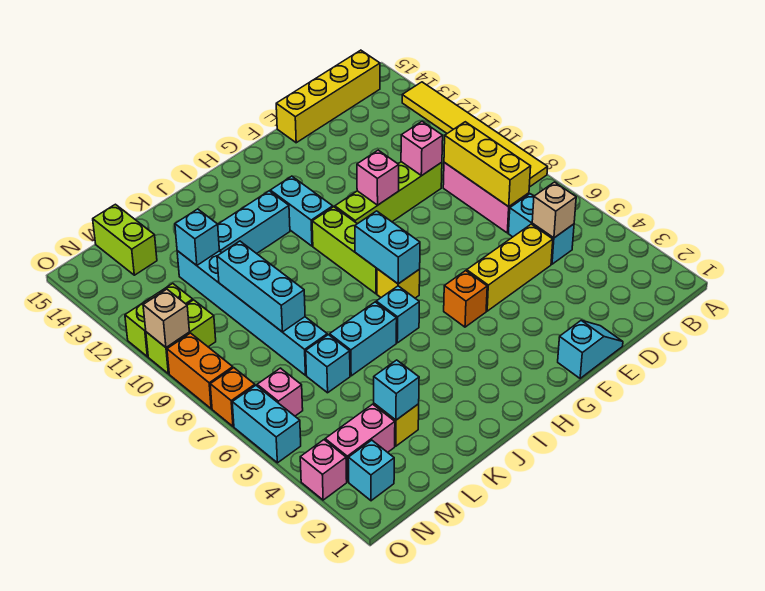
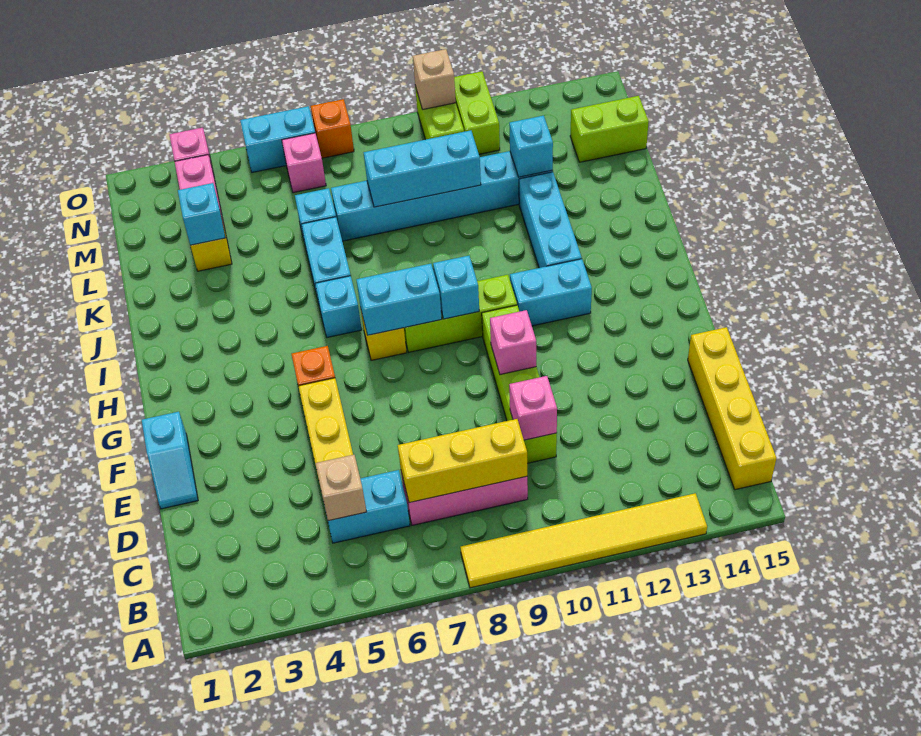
cyan brick N2 level 1 -> cyan brick H9 level 2
orange brick O8:O9 level 1 -> none

